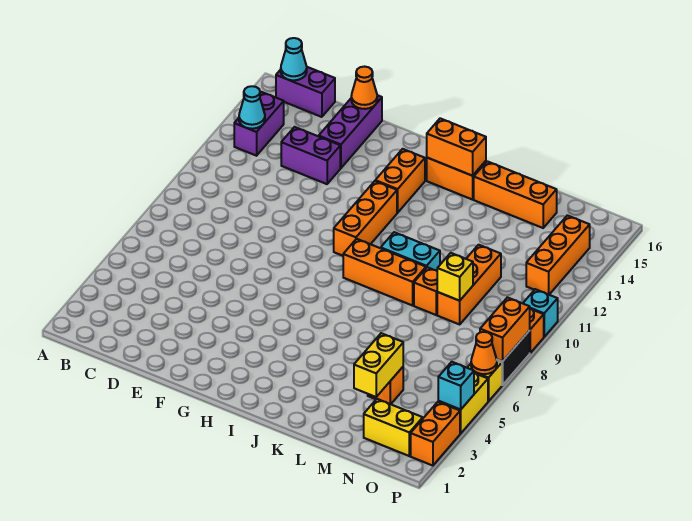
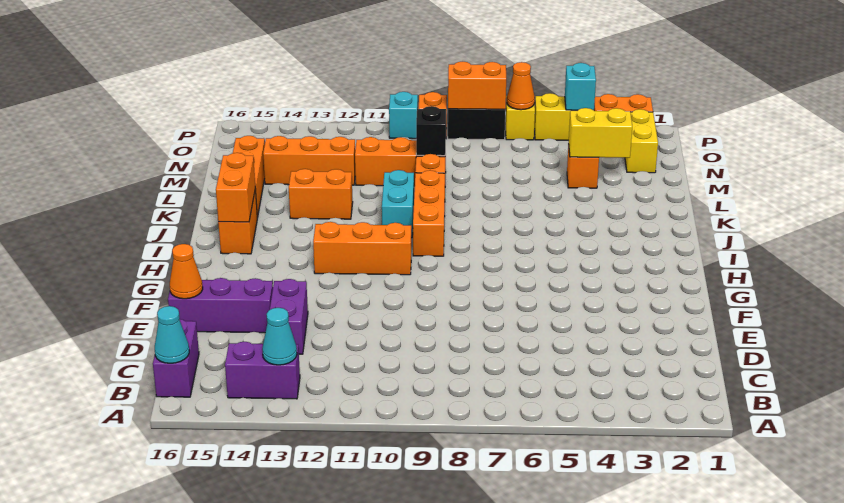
orange brick H13:H14 level 1 -> orange brick K12:K13 level 1
yellow brick M9 level 2 -> black brick M9 level 2
orange brick O12:O14 level 1 -> orange brick M12:M14 level 1

